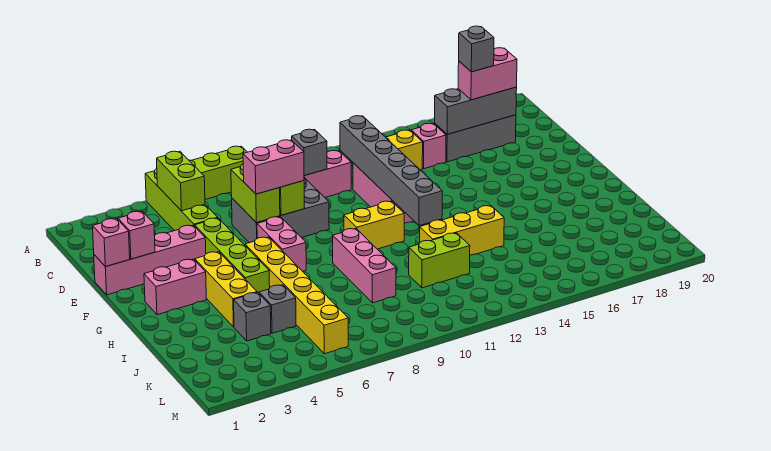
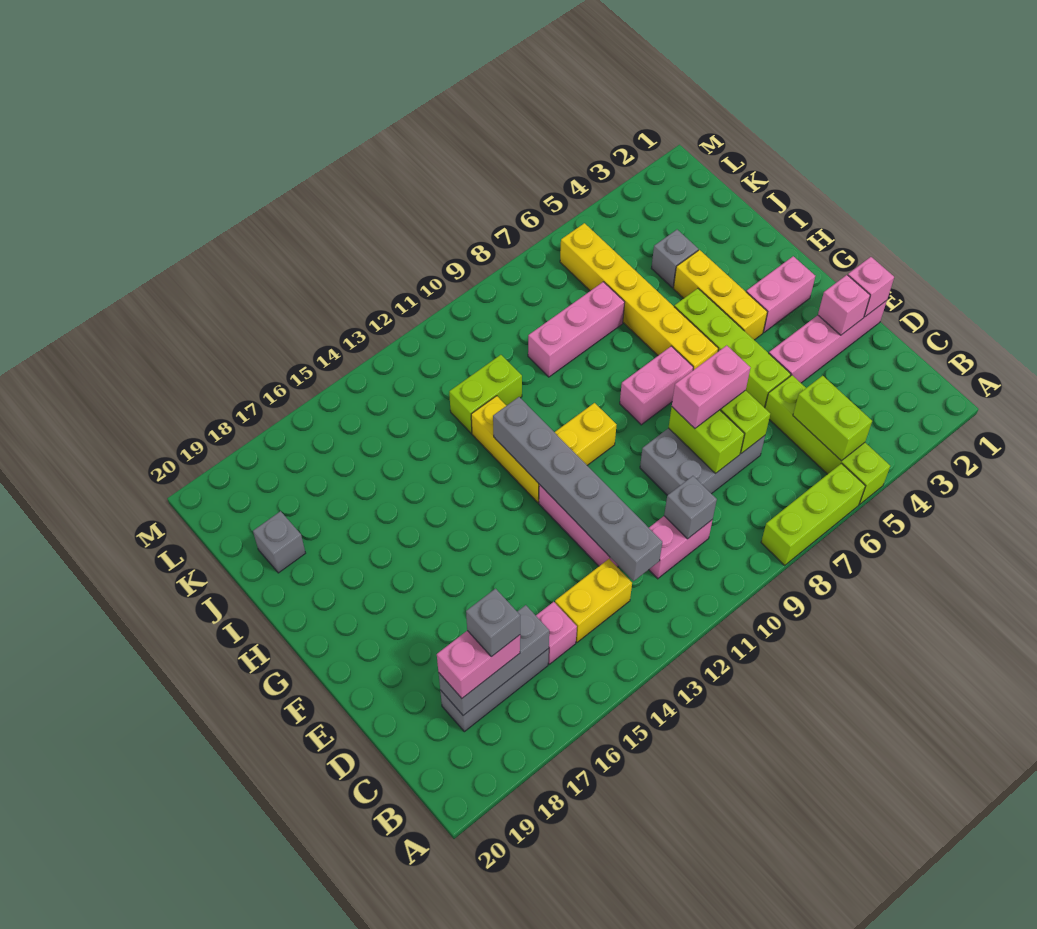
pink brick F7:G7 level 1 -> pink brick G7:G8 level 1
pink brick H9:J9 level 1 -> pink brick J7:J9 level 1
yellow brick I12:I14 level 1 -> yellow brick G12:I12 level 1
grey brick J5 level 1 -> grey brick J19 level 1

